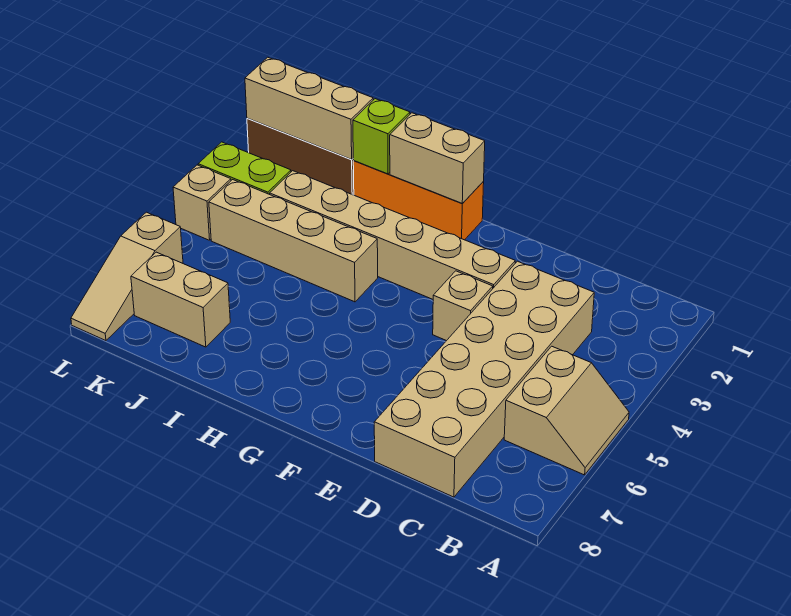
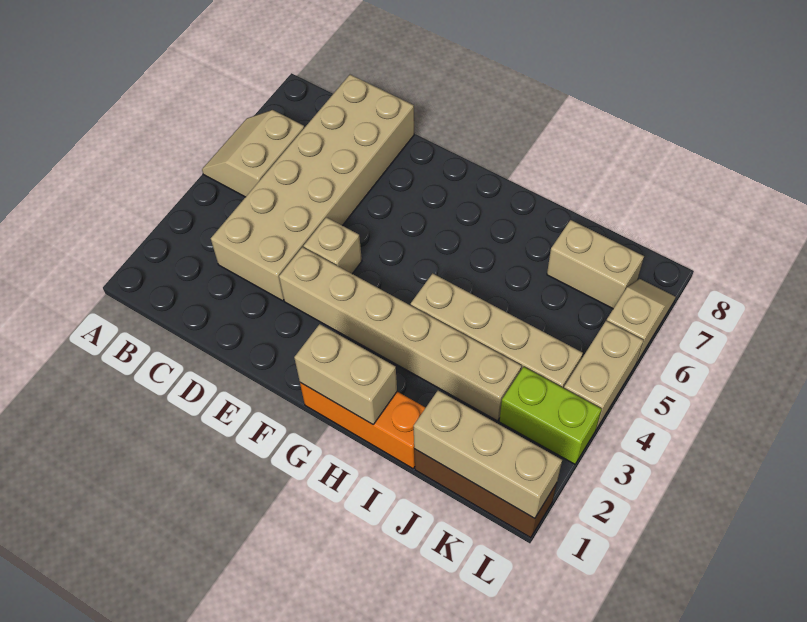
lime brick I1 level 2 -> none
tan brick L4 level 1 -> tan brick L4:L5 level 1
tan slope L6:L8 level 1 top 6 -> tan slope L6:L7 level 1 top 6

